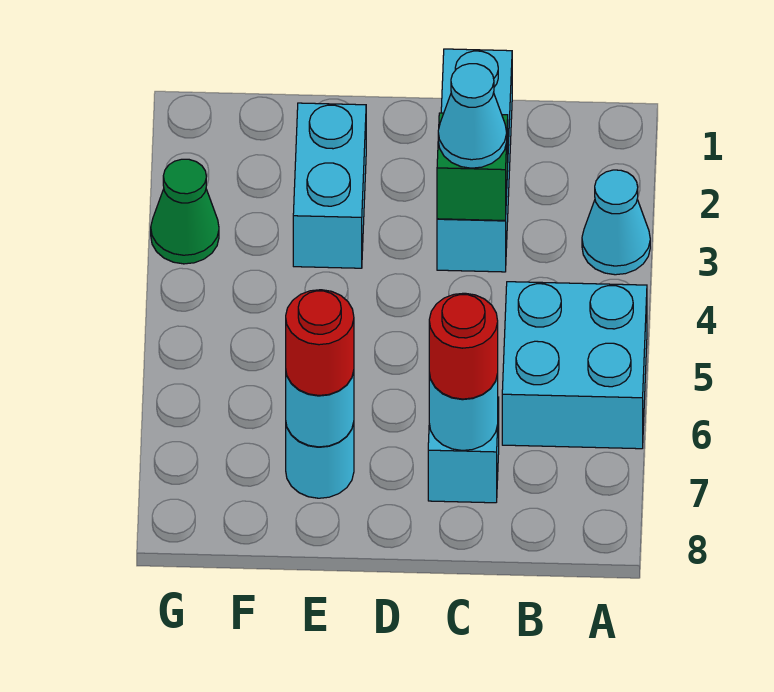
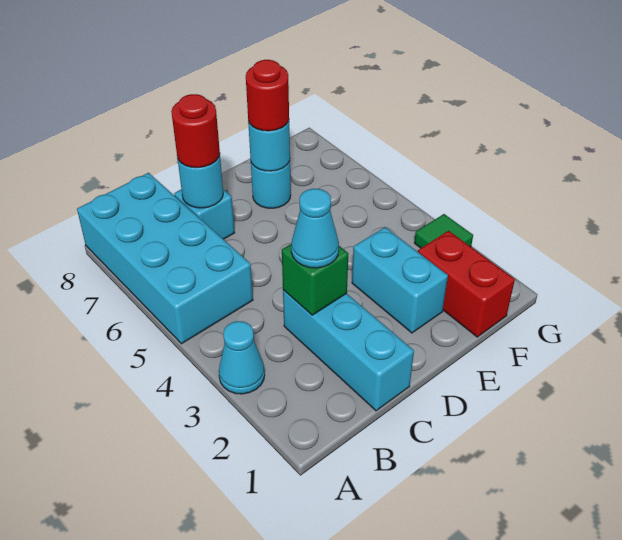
cyan brick A5:B6 level 1 -> cyan brick A5:B8 level 1
none -> red brick F1:F2 level 1
green cone G3 level 1 -> green tile G3 level 1

